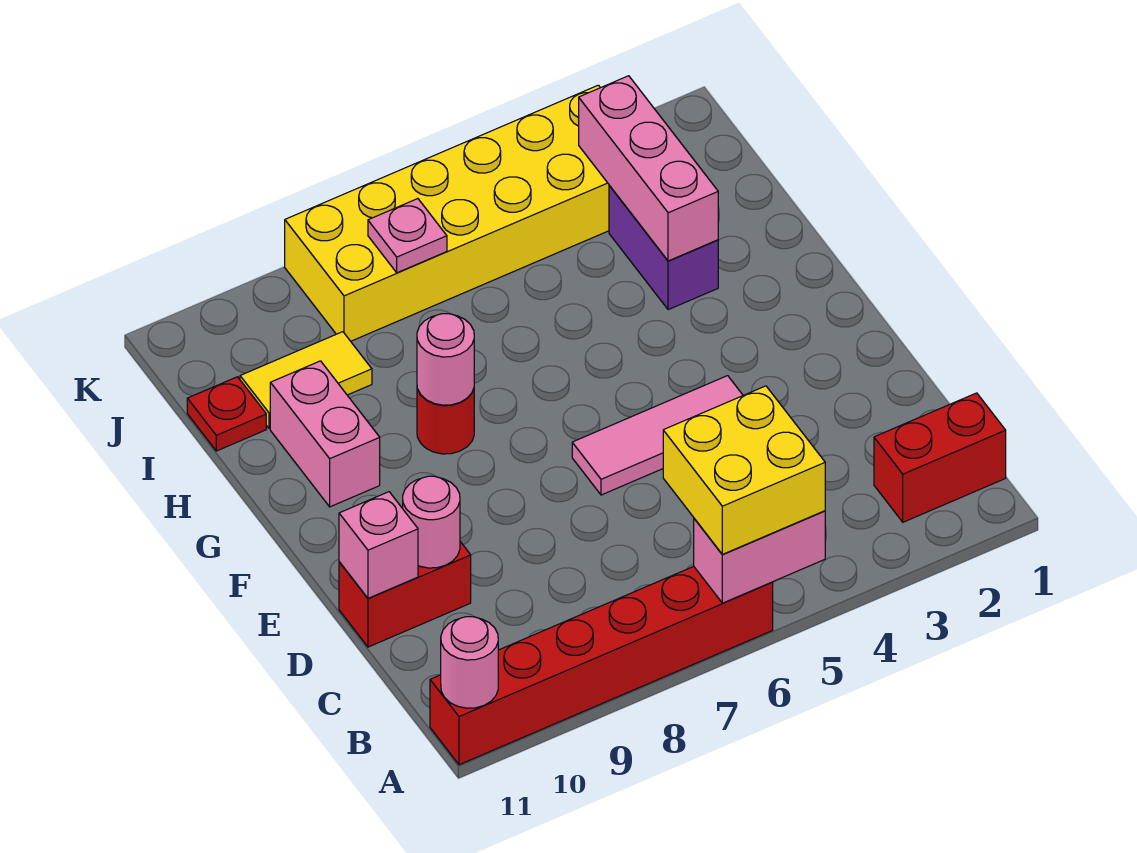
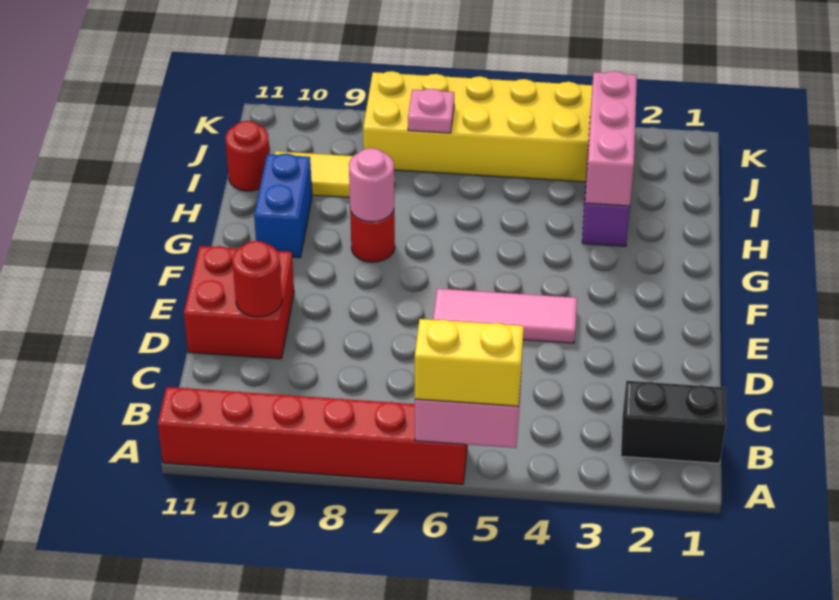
yellow brick A5:B6 level 3 -> yellow brick A5:A6 level 3
pink round brick A11 level 2 -> none
red brick B1:B2 level 1 -> black brick B1:B2 level 1
red brick D10:D11 level 1 -> red brick D10:E11 level 1
pink round brick D10 level 2 -> red round brick D10 level 2
pink brick D11 level 2 -> none
pink brick G10:H10 level 1 -> blue brick G10:H10 level 1
red plate I11 level 1 -> red round brick I11 level 1

